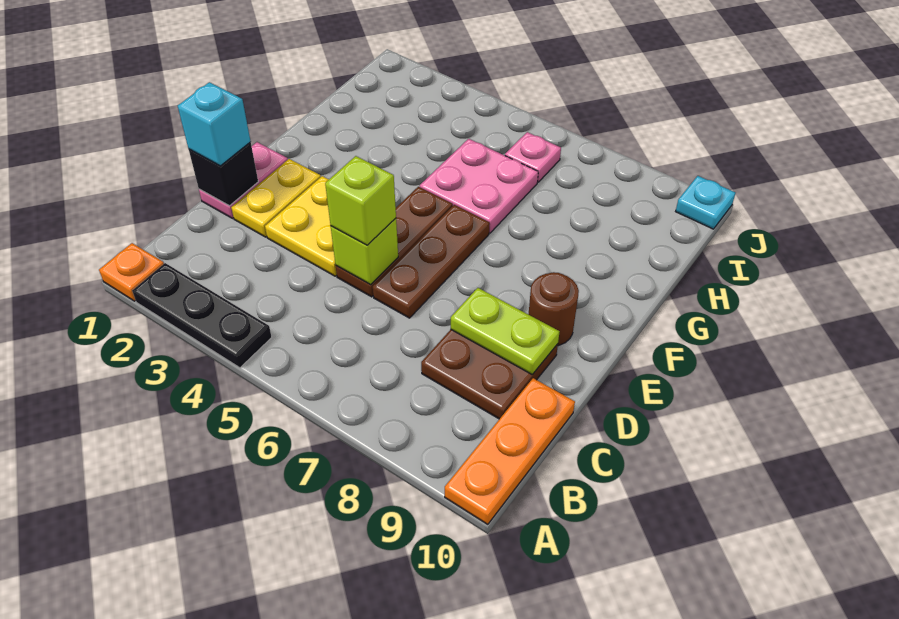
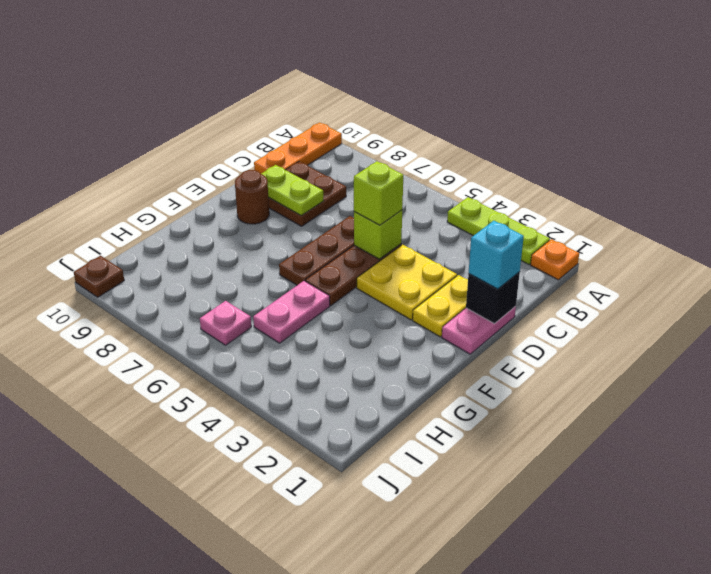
black plate A2:A4 level 1 -> lime plate A2:A4 level 1
pink plate G5:H6 level 1 -> pink plate G5:H5 level 1
cyan plate J10 level 1 -> brown plate J10 level 1

